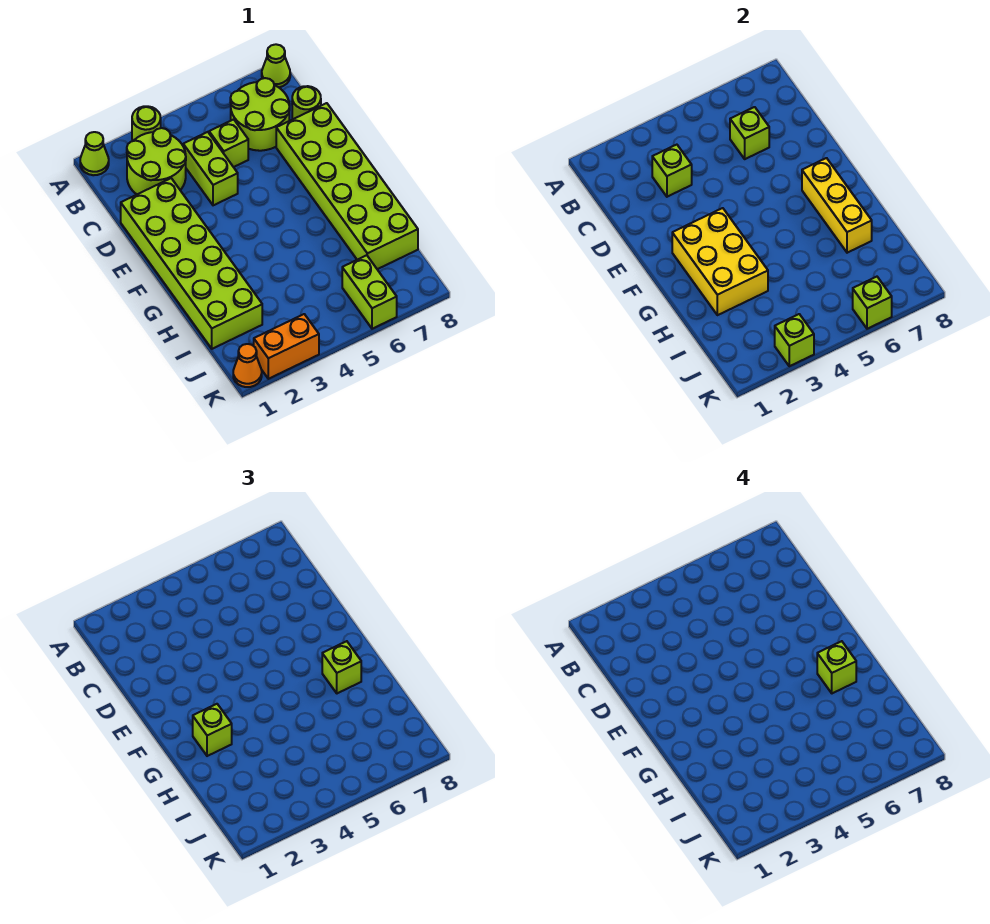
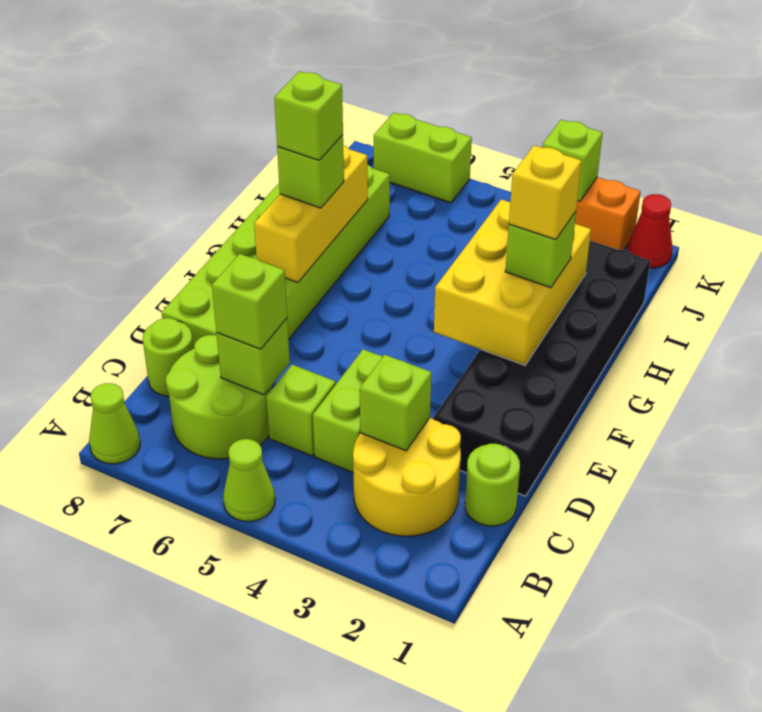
lime cone A1 level 1 -> lime cone A5 level 1
lime round brick A3 level 1 -> lime round brick C1 level 1
lime round brick B2:C3 level 1 -> yellow round brick B2:C3 level 1
lime brick D1:I2 level 1 -> black brick D1:I2 level 1
none -> yellow brick G2 level 4
lime brick J6:K6 level 1 -> lime brick K6:K7 level 1
orange cone K1 level 1 -> red cone K1 level 1
lime brick K6 level 2 -> lime brick C6 level 3

